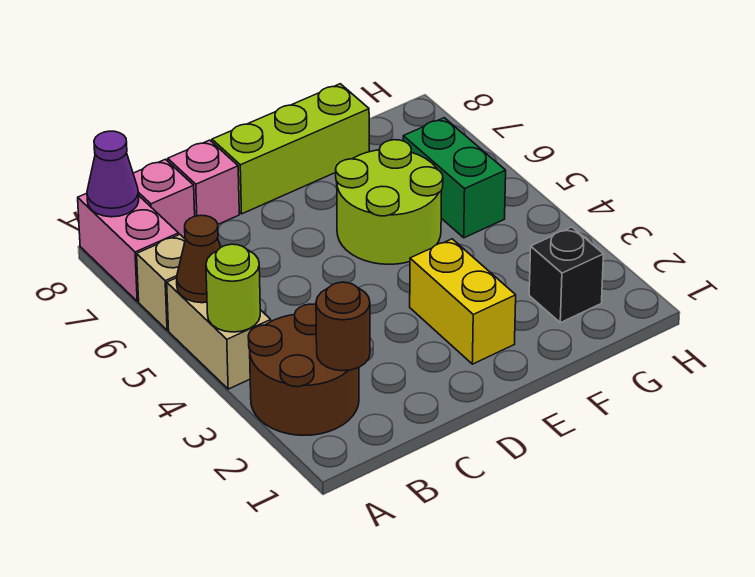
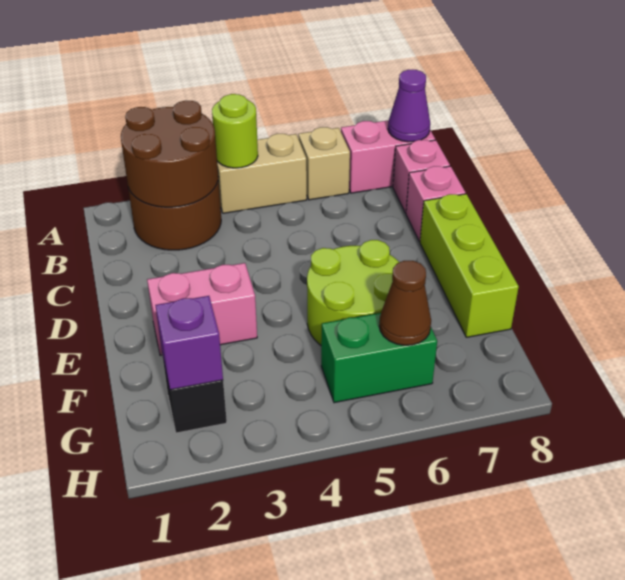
brown cone A5 level 2 -> brown cone G6 level 2
brown round brick B2 level 2 -> brown round brick A2:B3 level 2
yellow brick E2:E3 level 1 -> pink brick E2:E3 level 1
none -> purple brick G2 level 2

